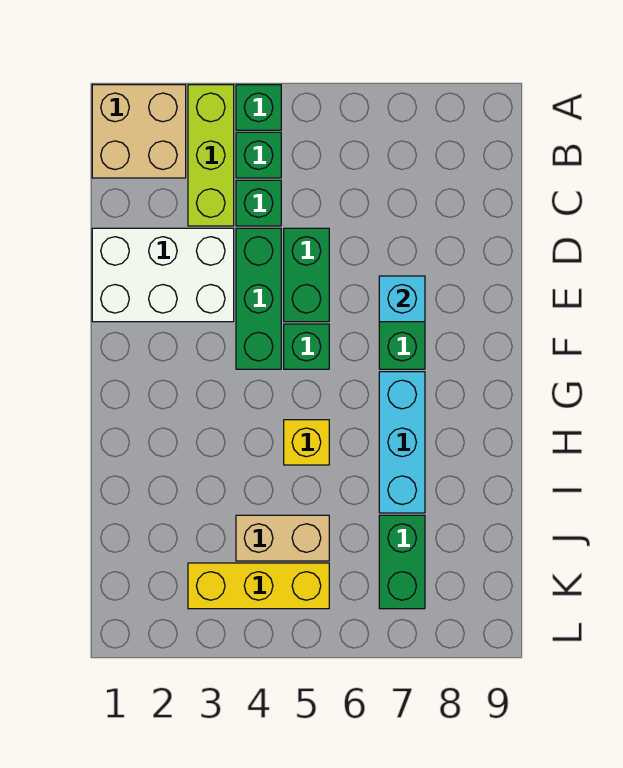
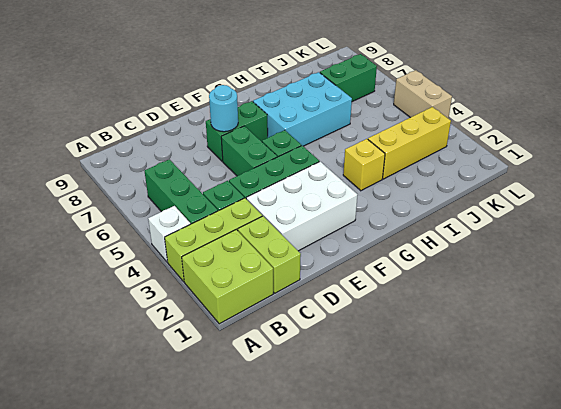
tan brick A1:B2 level 1 -> lime brick A1:B2 level 1
green brick A4 level 1 -> white brick A4 level 1
green brick B4 level 1 -> green brick B4:B6 level 1
none -> lime brick C1:C2 level 1
white brick D1:E3 level 1 -> white brick D2:F3 level 1
green brick D5:E5 level 1 -> green brick E5:E6 level 1
cyan brick E7 level 2 -> cyan round brick E7 level 2
cyan brick G7:I7 level 1 -> cyan brick G6:I7 level 1
yellow brick H5 level 1 -> yellow brick H3 level 1
tan brick J4:J5 level 1 -> tan brick L4:L5 level 1
yellow brick K3:K5 level 1 -> yellow brick I3:K3 level 1

